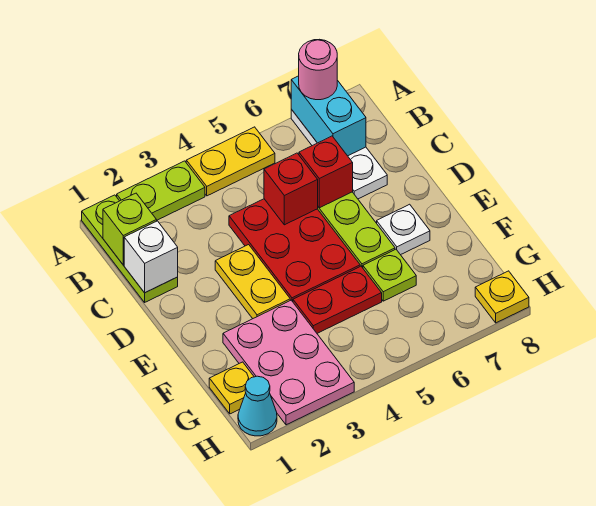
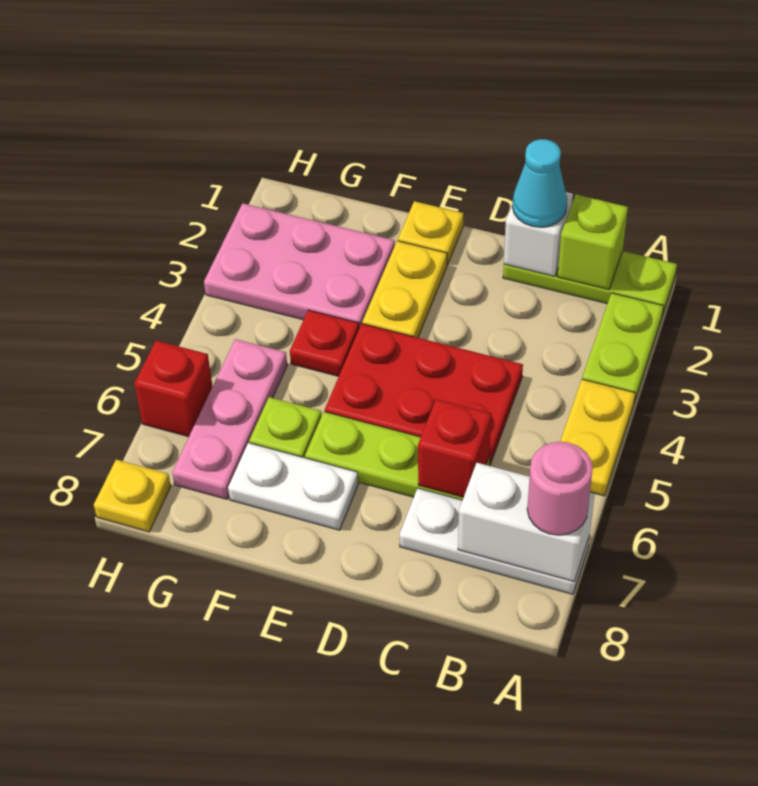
cyan brick A7:B7 level 2 -> white brick A7:B7 level 2
red brick C5 level 2 -> red brick H6 level 1
yellow plate D3:E3 level 1 -> yellow plate E2:E3 level 1
white plate E7 level 1 -> white plate E7:F7 level 1
red plate F4:F5 level 1 -> red plate F4 level 1
yellow plate G1 level 1 -> yellow plate E1 level 1
none -> pink plate G5:G7 level 1
cyan cone H1 level 1 -> cyan cone C1 level 3

